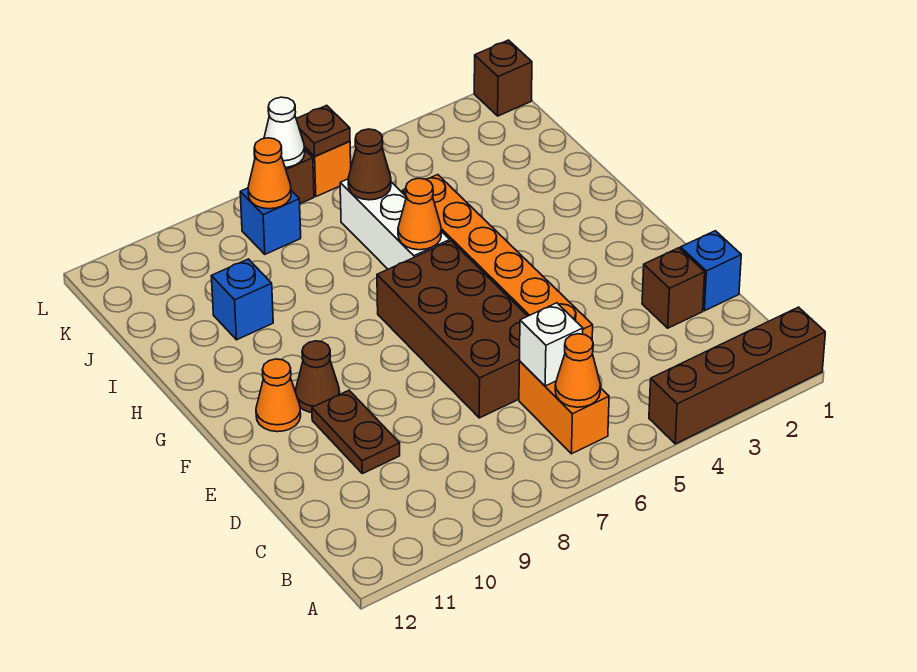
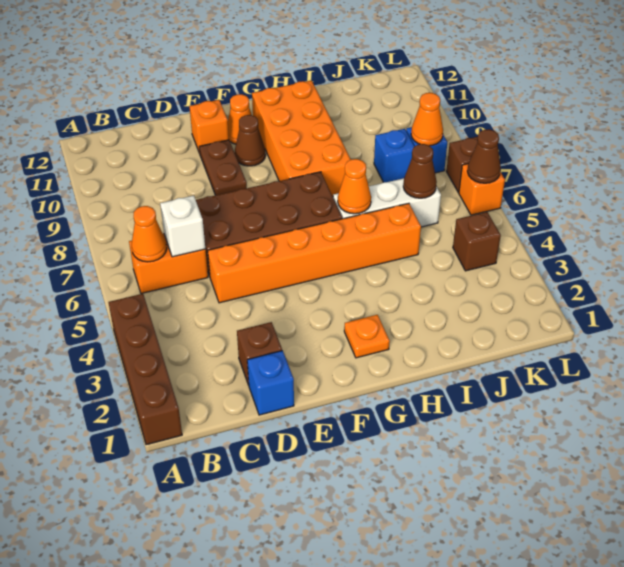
brown plate D10:E10 level 1 -> brown plate E9:E10 level 1
none -> orange brick E11 level 1
none -> orange plate G2 level 1
none -> orange brick G8:H11 level 1
blue brick I10 level 1 -> blue brick J8 level 1
brown brick L1 level 1 -> brown brick K4 level 1
brown plate L6 level 2 -> brown cone L6 level 2
white cone L7 level 2 -> none

